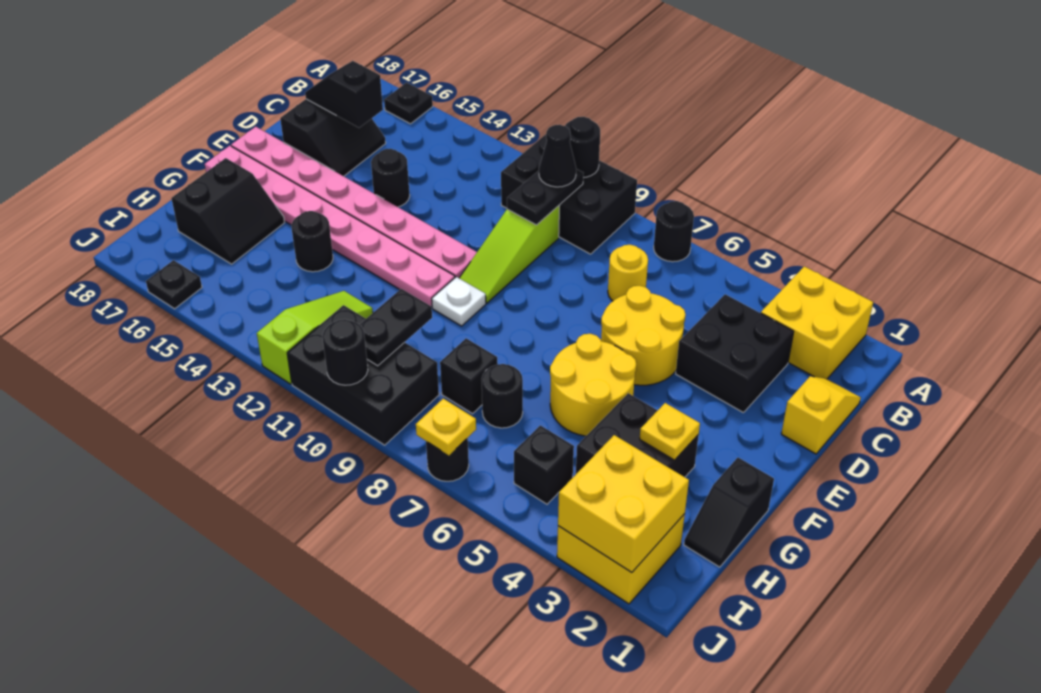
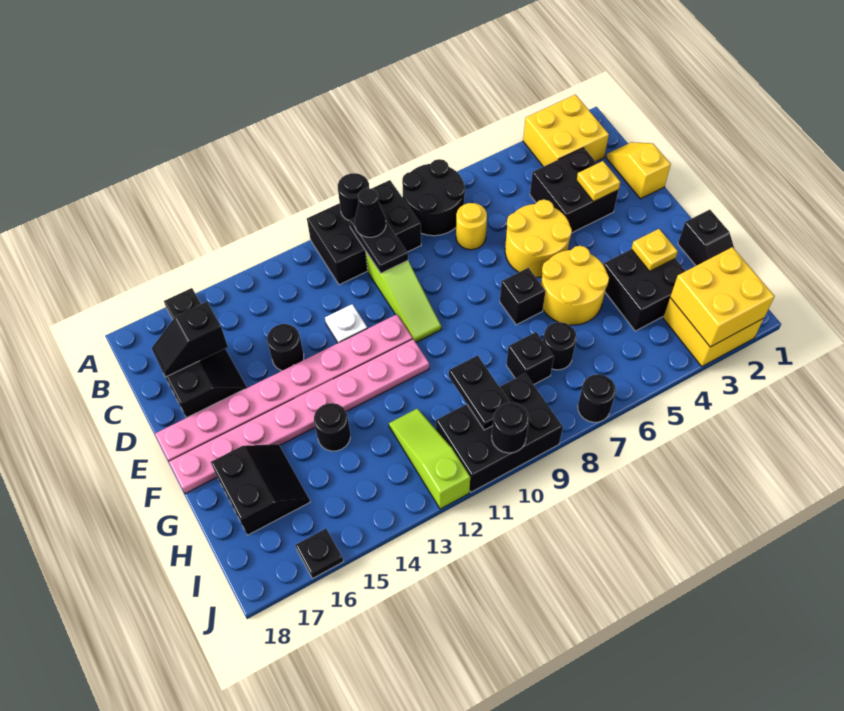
black round brick A7 level 1 -> black round brick A7:B8 level 1
white plate F10 level 1 -> white plate D12 level 1
black brick I5 level 1 -> black brick F7 level 1
yellow plate J7 level 2 -> yellow plate D3 level 2

